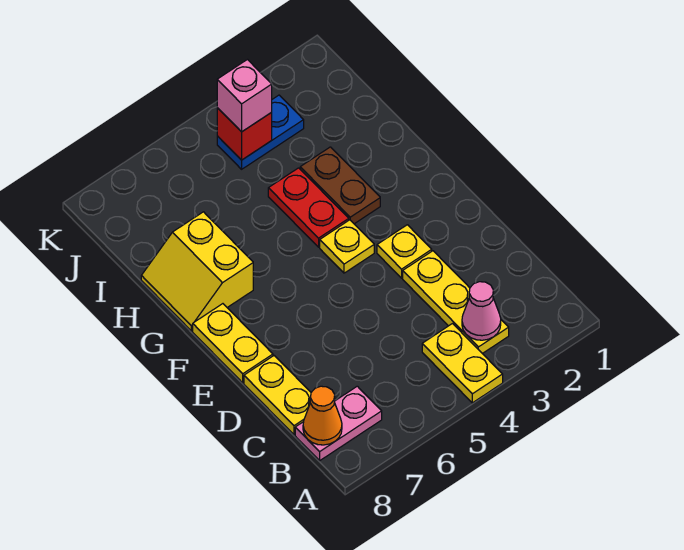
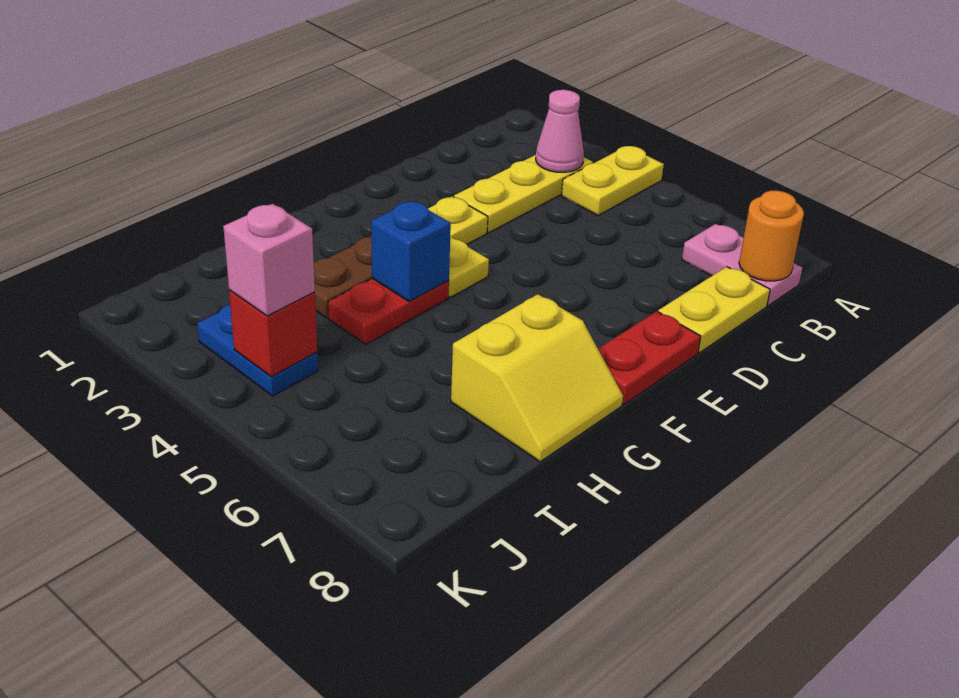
orange cone B8 level 2 -> orange round brick B8 level 2
yellow plate E8:F8 level 1 -> red plate E8:F8 level 1
none -> blue brick G4 level 2

